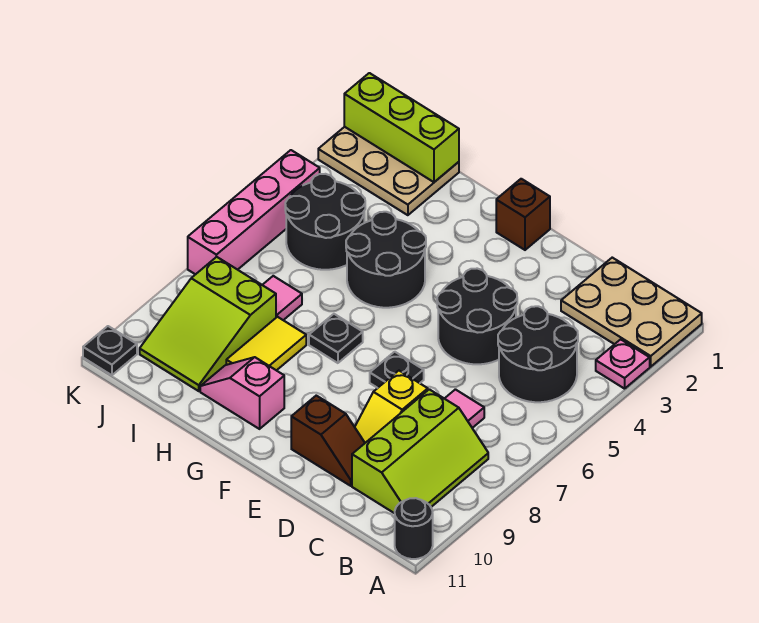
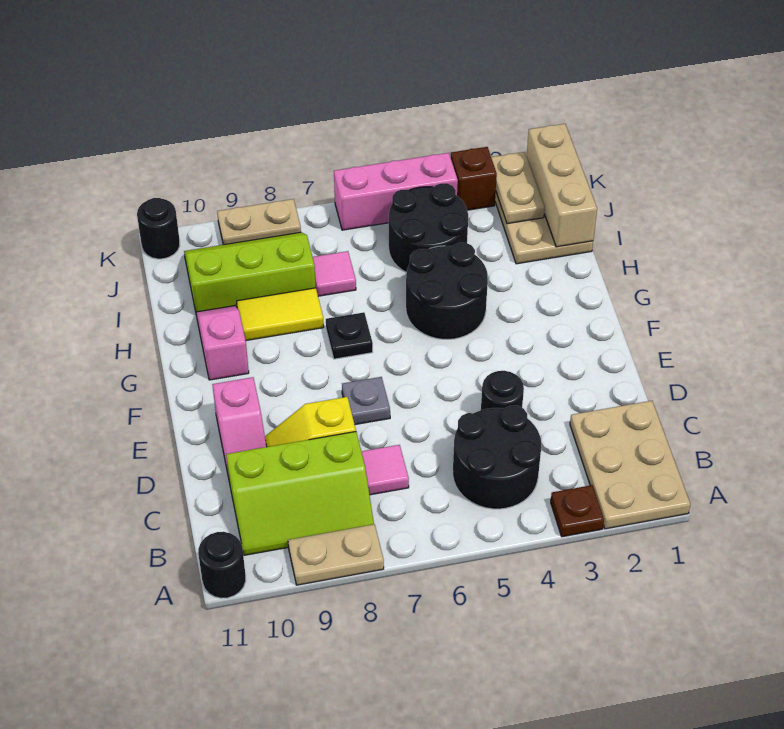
pink plate A3 level 1 -> brown plate A3 level 1
none -> tan plate A8:A9 level 1
black round brick D4:E5 level 1 -> black round brick D4 level 1
brown slope D10:E10 level 1 top E -> pink slope D10:E10 level 1 top E
black plate E7 level 1 -> grey plate E7 level 1
brown brick F1 level 1 -> brown brick K3 level 1
lime brick I1:K1 level 2 -> tan brick I1:K1 level 2
lime slope I8:J10 level 1 top 8 -> lime slope I8:J10 level 1 top I
none -> tan plate J2:K2 level 2
pink brick K4:K7 level 1 -> pink brick K4:K6 level 1
none -> tan plate K8:K9 level 1
black plate K11 level 1 -> black round brick K11 level 1

